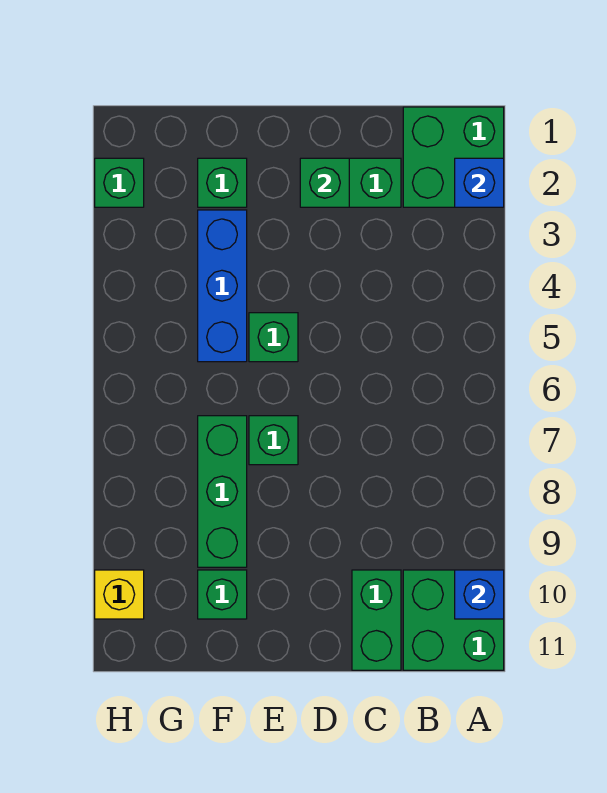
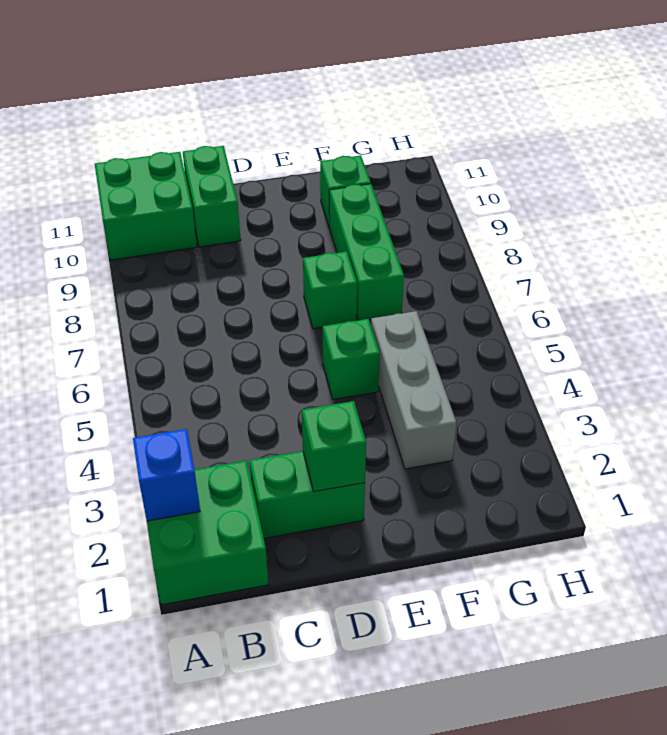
blue brick A10 level 2 -> none
green brick F2 level 1 -> none
blue brick F3:F5 level 1 -> grey brick F3:F5 level 1
green brick H2 level 1 -> none
yellow brick H10 level 1 -> none

